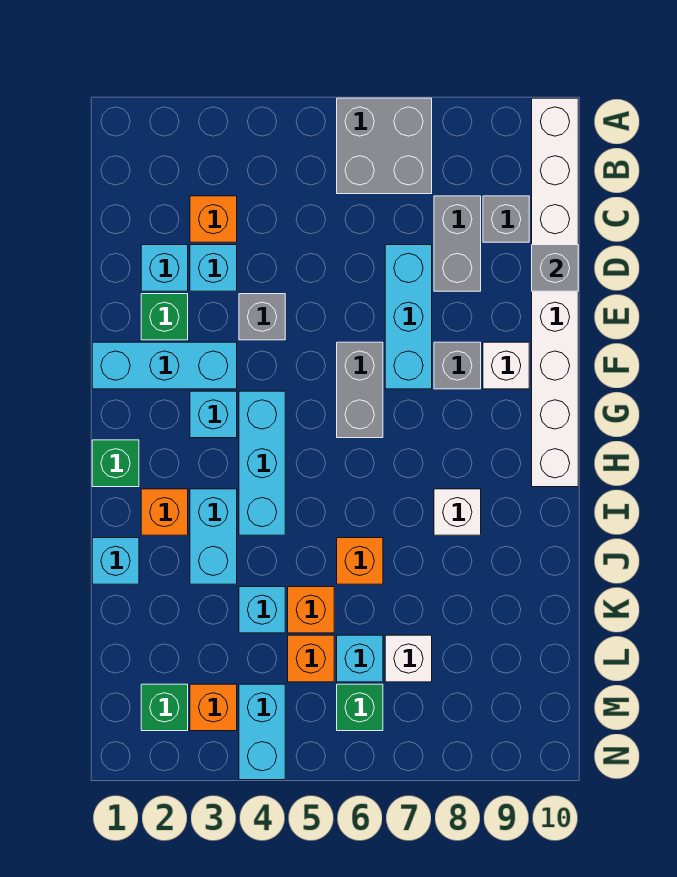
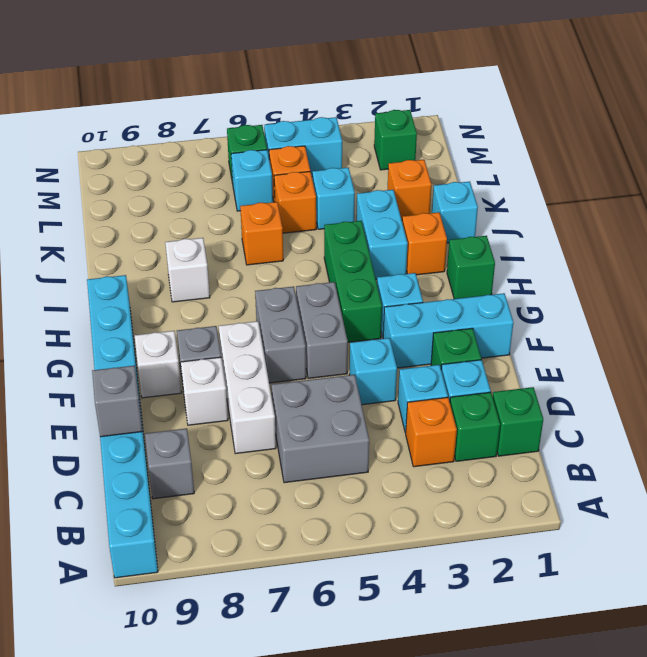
grey brick A6:B7 level 1 -> grey brick C5:D6 level 1
white brick A10:H10 level 1 -> cyan brick A10:H10 level 1
none -> green brick C1 level 1
none -> green brick C2 level 1
grey brick C8:D8 level 1 -> grey brick F5:G5 level 1
cyan brick D7:F7 level 1 -> white brick D7:F7 level 1
grey brick E4 level 1 -> cyan brick E4 level 1
cyan brick G4:I4 level 1 -> green brick G4:I4 level 1
white brick L7 level 1 -> white brick E8 level 1
orange brick M3 level 1 -> orange brick K2 level 1
cyan brick M4:N4 level 1 -> cyan brick M4:M5 level 1

